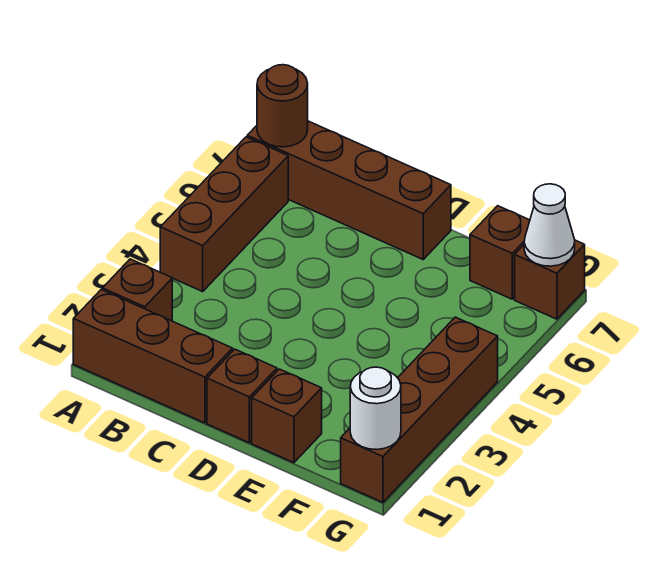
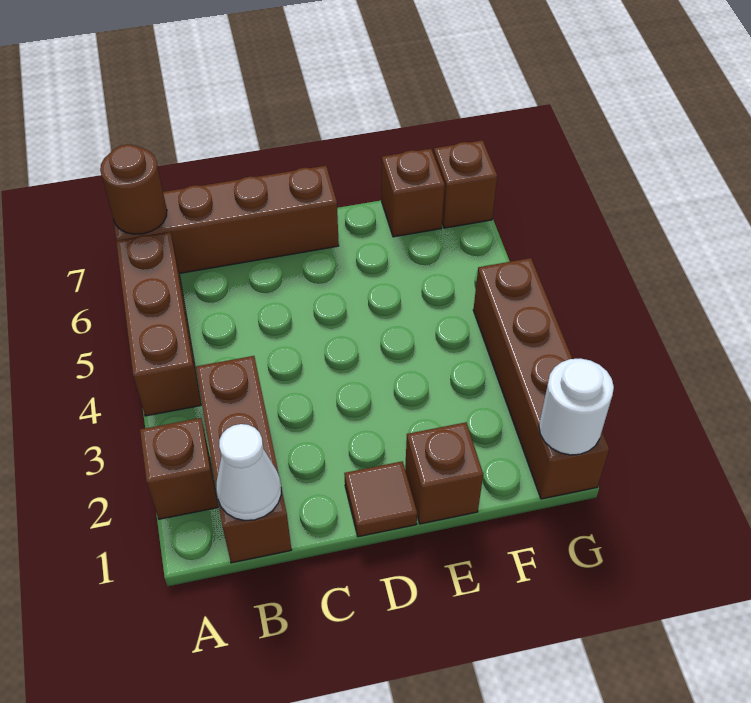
brown brick A1:C1 level 1 -> brown brick B1:B3 level 1
brown brick D1 level 1 -> brown tile D1 level 1
white cone G7 level 2 -> white cone B1 level 2

